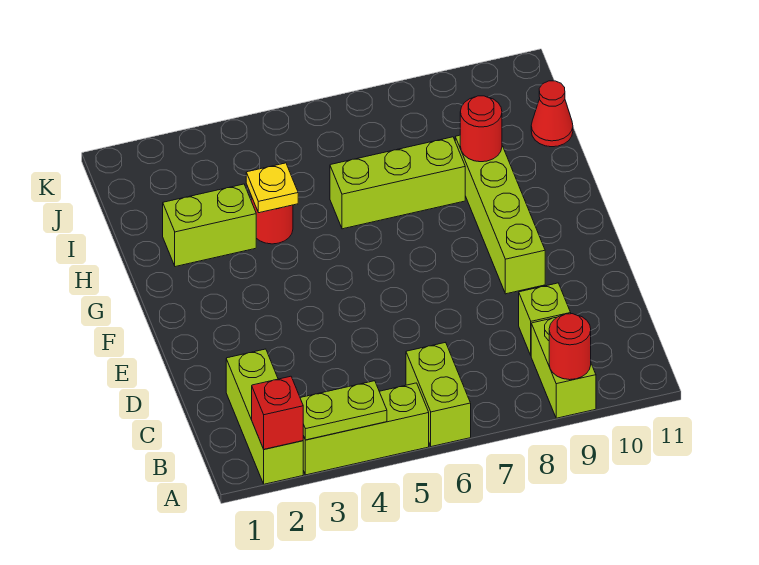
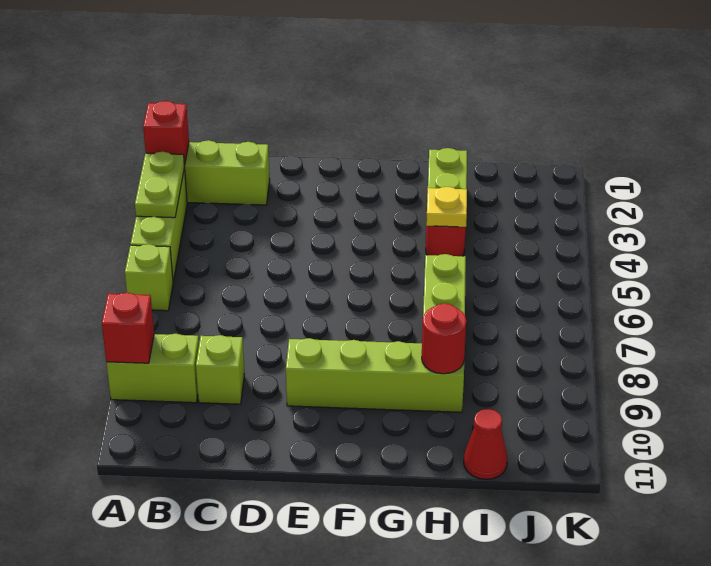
lime brick A6:B6 level 1 -> lime brick A6 level 1
red round brick A9 level 2 -> red brick A9 level 2

